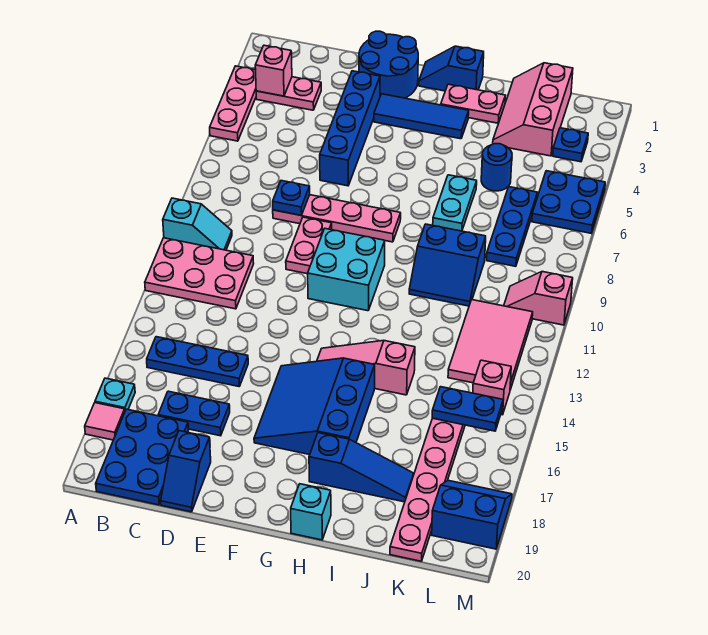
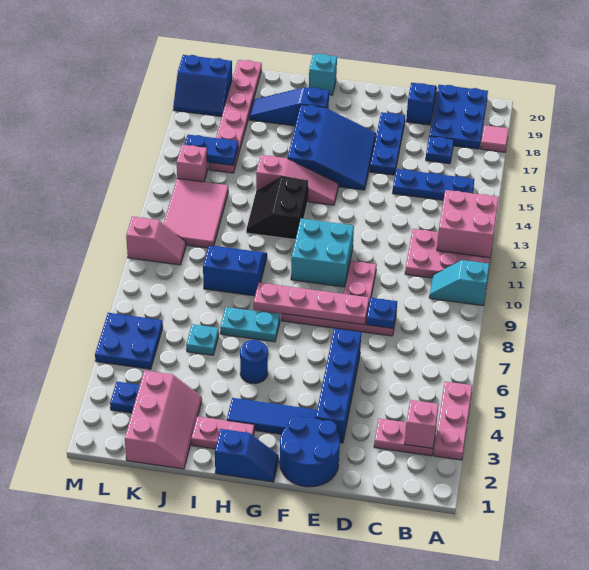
none -> pink brick A12:B13 level 2
cyan plate A17 level 1 -> cyan plate J6 level 1
blue plate C17:D17 level 1 -> blue plate C17 level 1
none -> pink plate E8:H8 level 2
none -> black slope H12:I13 level 1 top H
cyan plate I6:I7 level 1 -> cyan plate H7:I7 level 1
blue round brick J5 level 1 -> blue round brick H5 level 1
blue plate K6:K8 level 1 -> blue plate E16:E18 level 1

